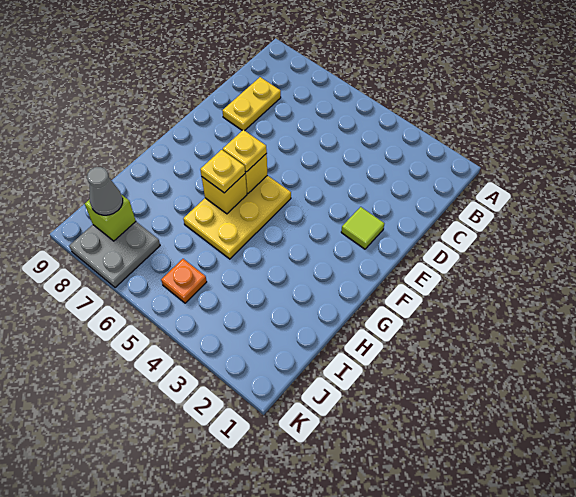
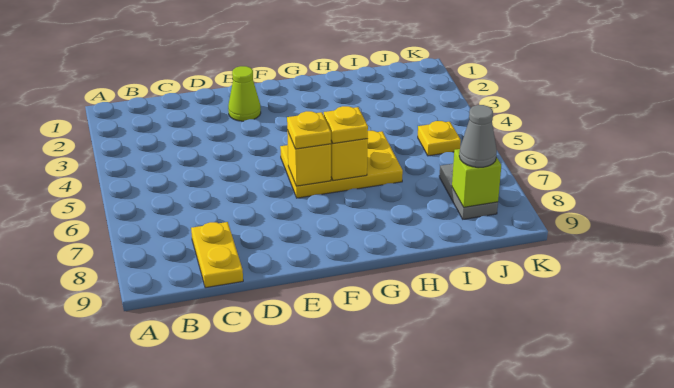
yellow plate C8:D8 level 1 -> yellow plate C8:C9 level 1
lime tile E2 level 1 -> lime cone E2 level 1
orange plate J5 level 1 -> yellow plate J5 level 1
grey plate J7:K8 level 1 -> grey plate J7:J8 level 1

